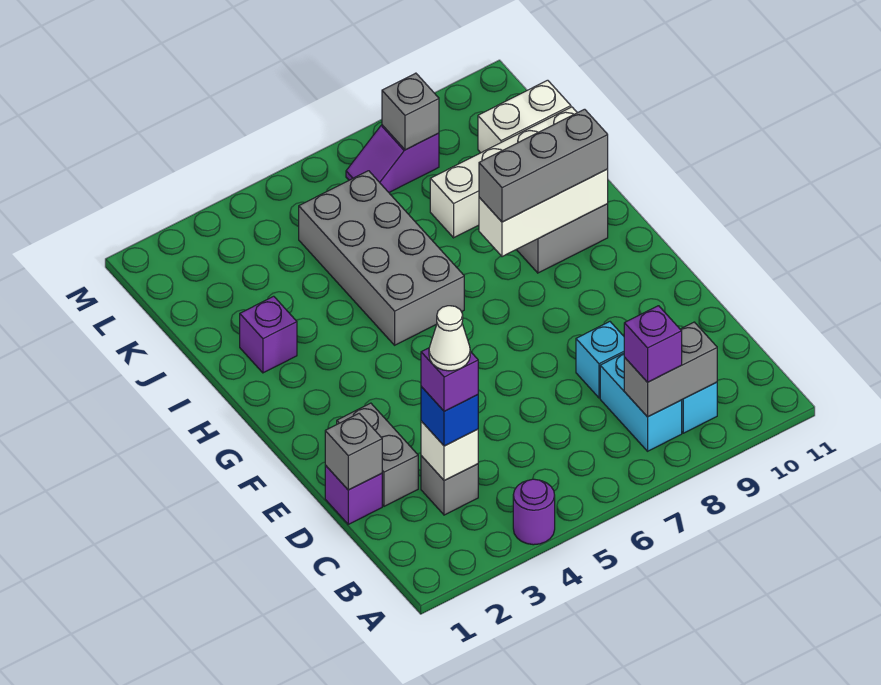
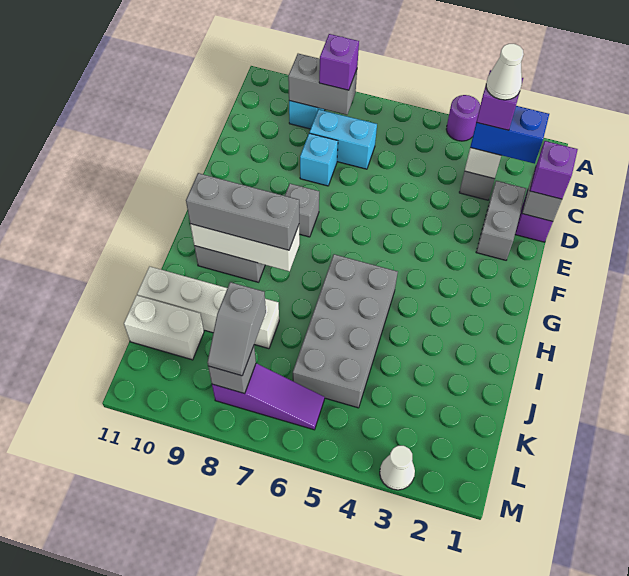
cyan brick B8:C8 level 1 -> cyan brick C7:C8 level 1
blue brick C3 level 3 -> blue brick C2:C3 level 3
none -> grey brick F8 level 1
purple brick I2 level 1 -> purple brick D1 level 3
none -> grey slope K8:L8 level 3 top K
purple slope L7:L8 level 1 top 8 -> purple slope L6:L8 level 1 top 8
none -> white cone M3 level 1

